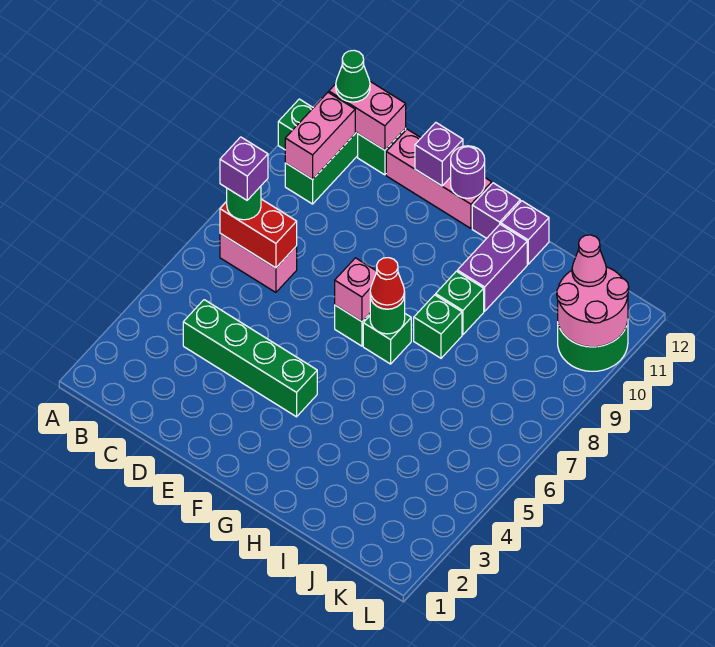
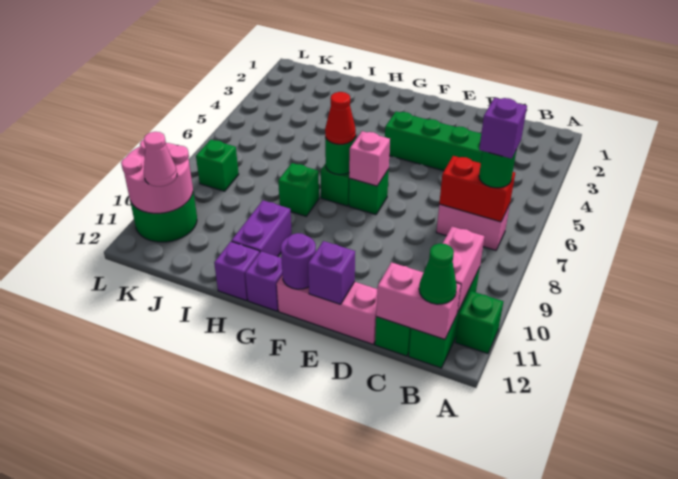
green brick H9 level 1 -> green brick K8 level 1

